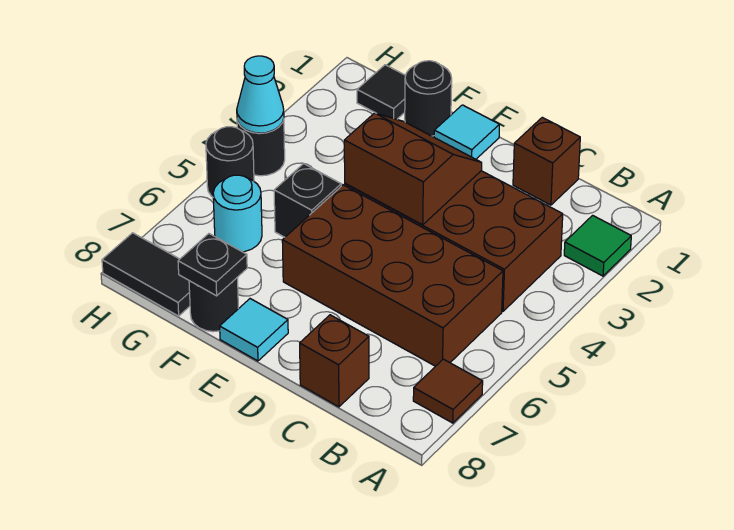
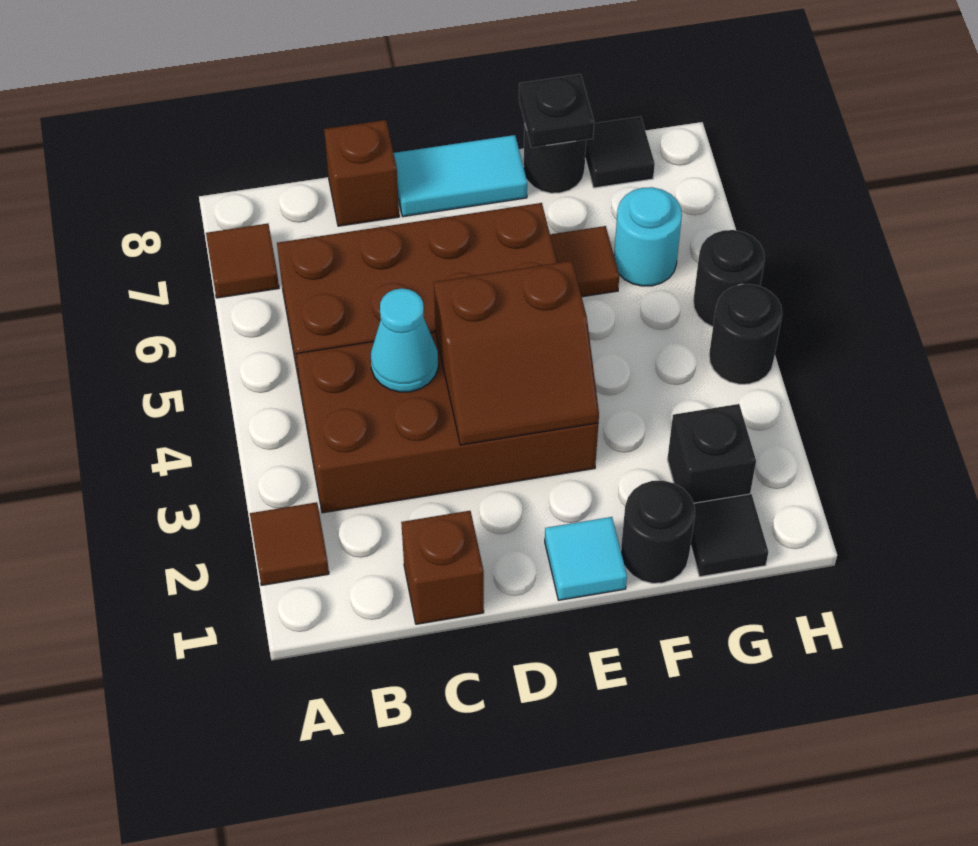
green tile A2 level 1 -> brown tile A2 level 1
cyan tile E8 level 1 -> cyan tile D8:E8 level 1
black brick F5 level 1 -> black brick G2 level 1
none -> brown tile F6 level 1
black tile G8:H8 level 1 -> black tile G8 level 1
cyan cone H4 level 2 -> cyan cone C4 level 2

